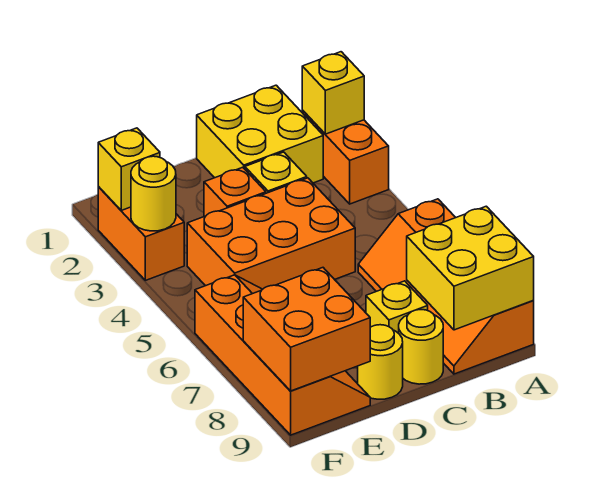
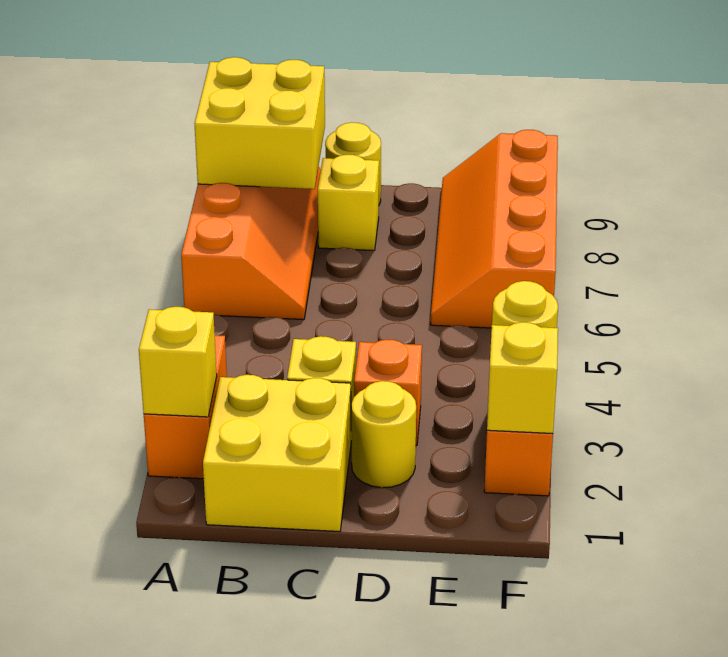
orange brick C4:E5 level 1 -> none
yellow round brick D9 level 1 -> yellow round brick D2 level 1
orange brick E8:F9 level 2 -> none

